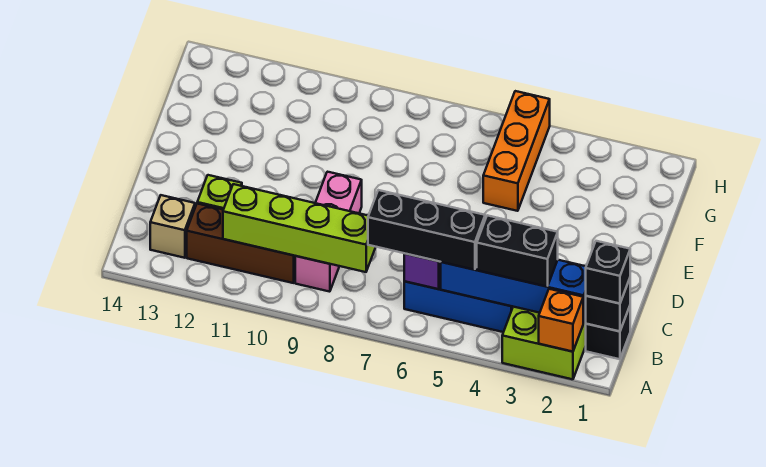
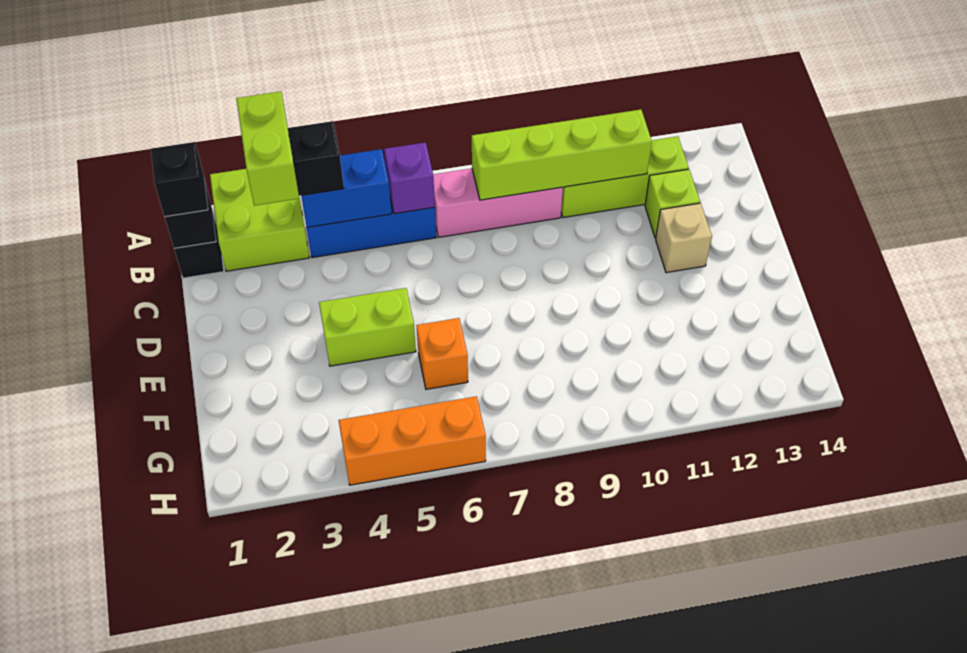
orange brick A2 level 2 -> orange brick F6 level 1
blue brick B2:B5 level 2 -> blue brick B4:B5 level 2
none -> lime brick B3:C3 level 4
black brick B5:B7 level 3 -> none
pink brick B9:D9 level 1 -> pink brick B7:B9 level 1
brown brick B10:B12 level 1 -> lime brick B10:B12 level 1
tan brick B13 level 1 -> tan brick D12 level 1
none -> lime brick E4:E5 level 1
orange brick F5:H5 level 1 -> orange brick H4:H6 level 1

